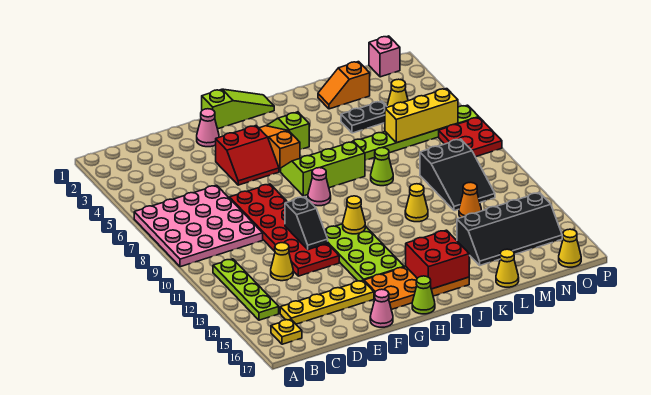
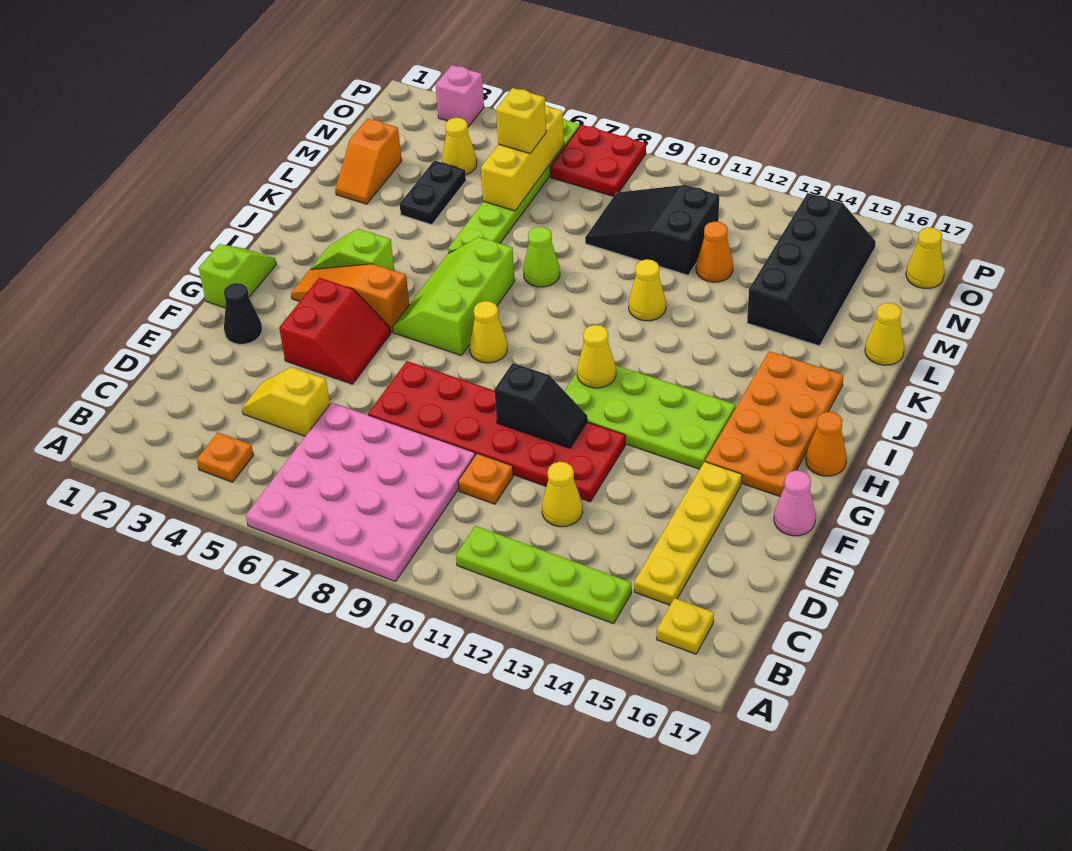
none -> orange plate B4 level 1
none -> yellow slope D4:D5 level 1 top 5
none -> orange plate D10 level 1
pink cone F2 level 1 -> black cone F2 level 1
lime slope G1:I1 level 1 top G -> lime slope G1:H1 level 1 top G
pink cone H8 level 1 -> yellow cone H8 level 1
lime cone H17 level 1 -> orange cone H17 level 1
red brick I15:J16 level 2 -> none
black slope M9:N11 level 1 top 9 -> black slope M9:N11 level 1 top 11
none -> yellow brick N6 level 3
pink brick O1 level 1 -> pink brick P3 level 1

